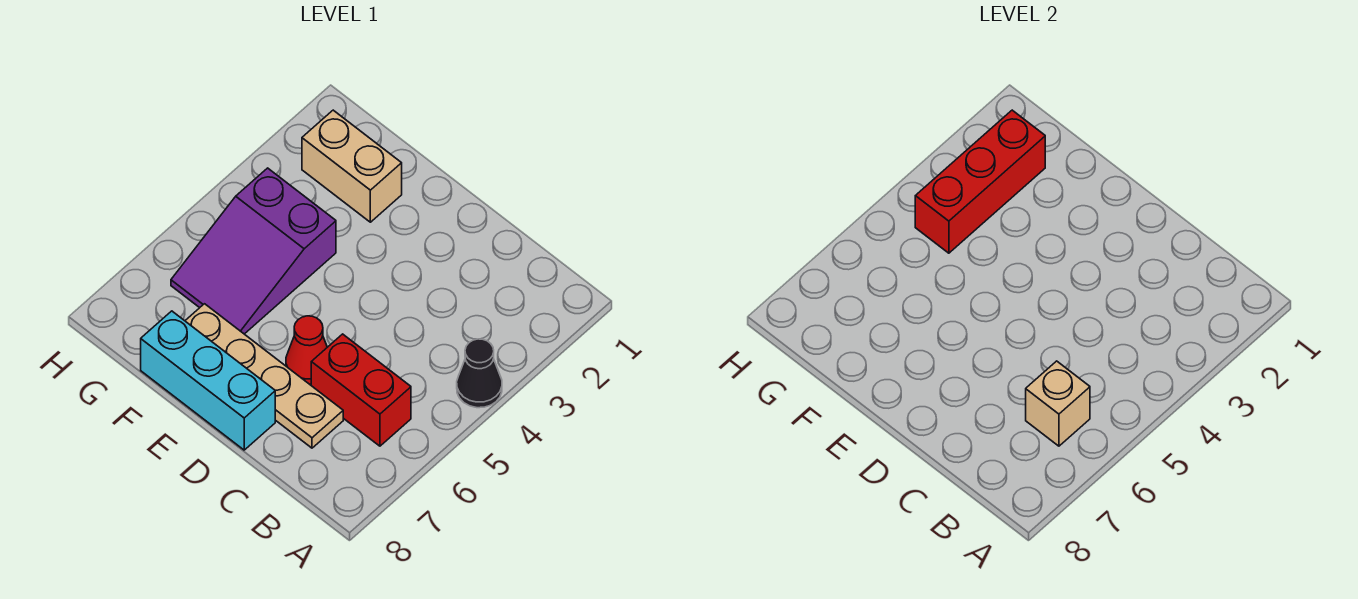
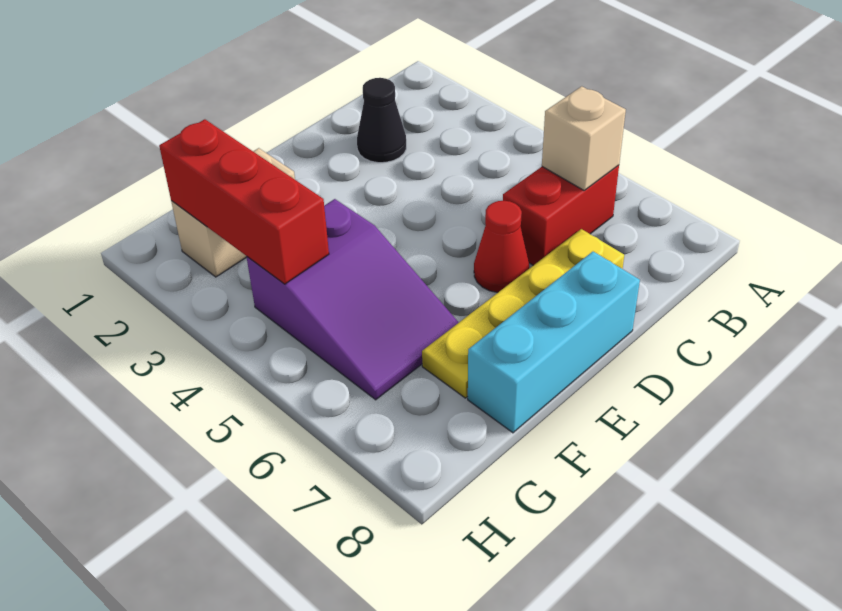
black cone A4 level 1 -> black cone C2 level 1
tan plate C7:F7 level 1 -> yellow plate C7:F7 level 1

